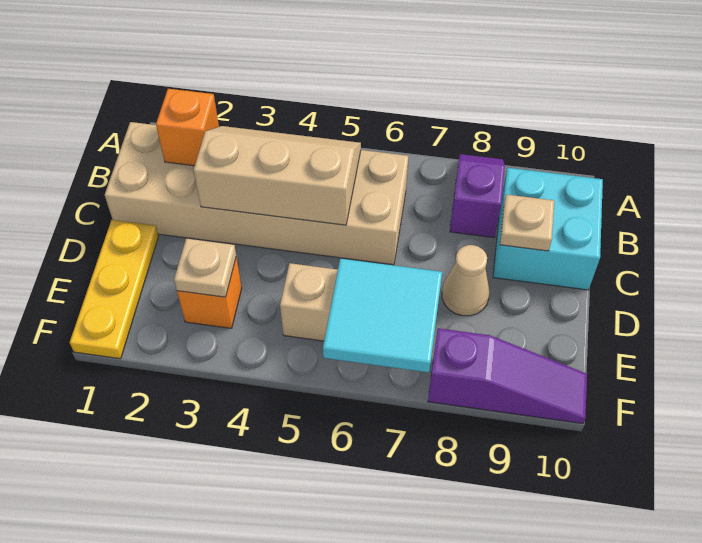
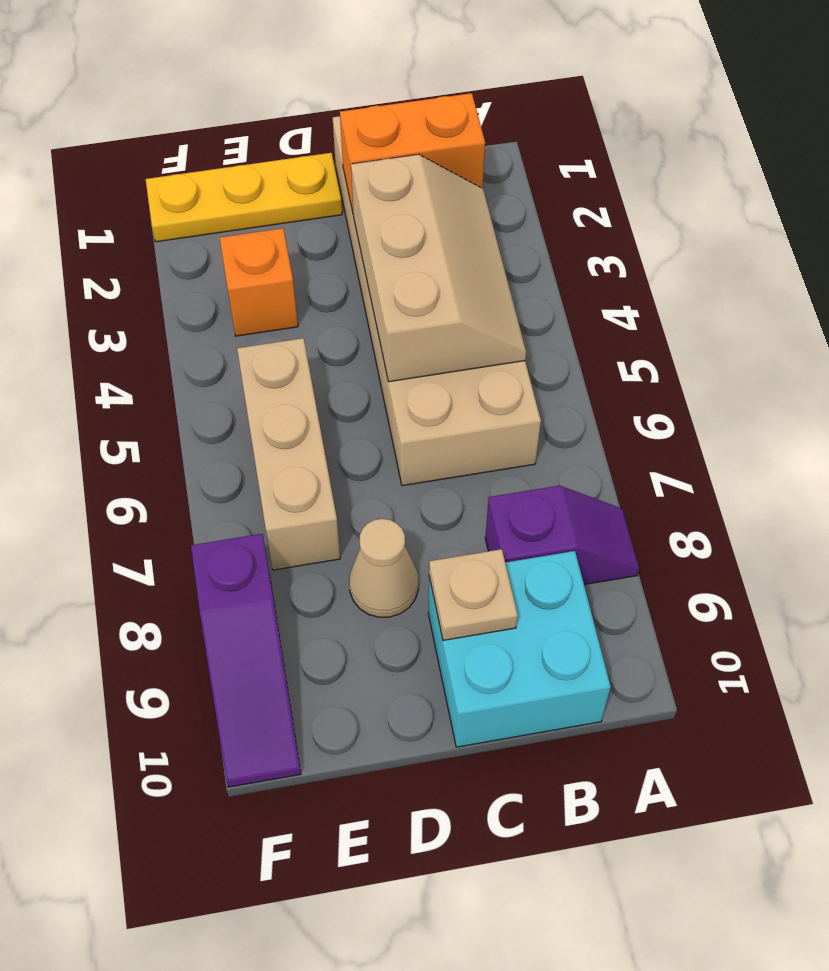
orange brick B2 level 2 -> orange brick B2:C2 level 2
tan plate E3 level 2 -> none
cyan tile E6:F7 level 2 -> none

